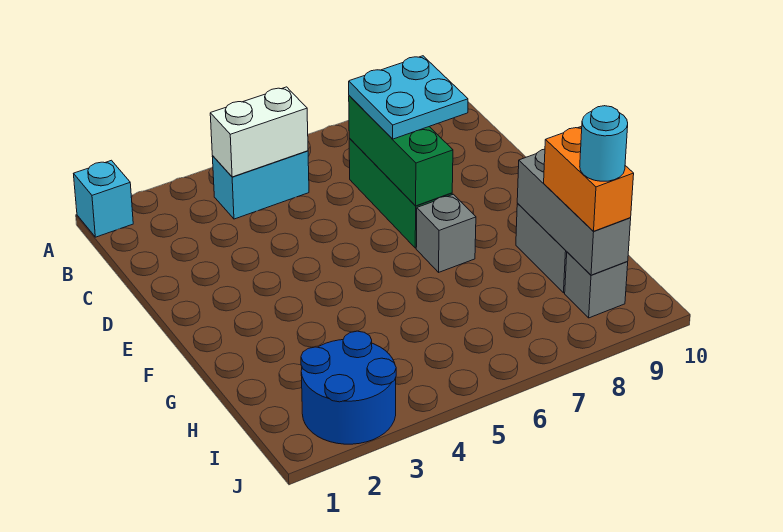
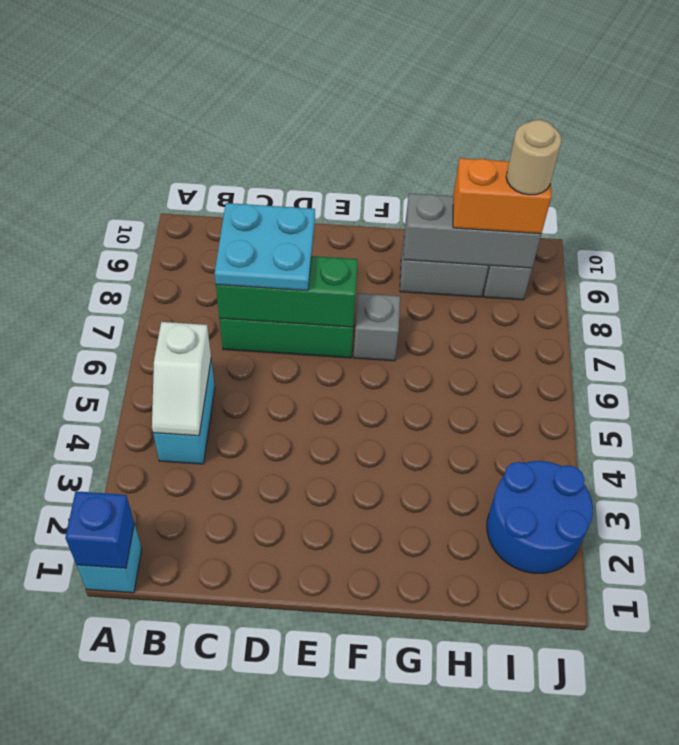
none -> blue brick A1 level 2
white brick B4:B5 level 2 -> white slope B4:B5 level 2 top 5
cyan round brick I9 level 4 -> tan round brick I9 level 4

